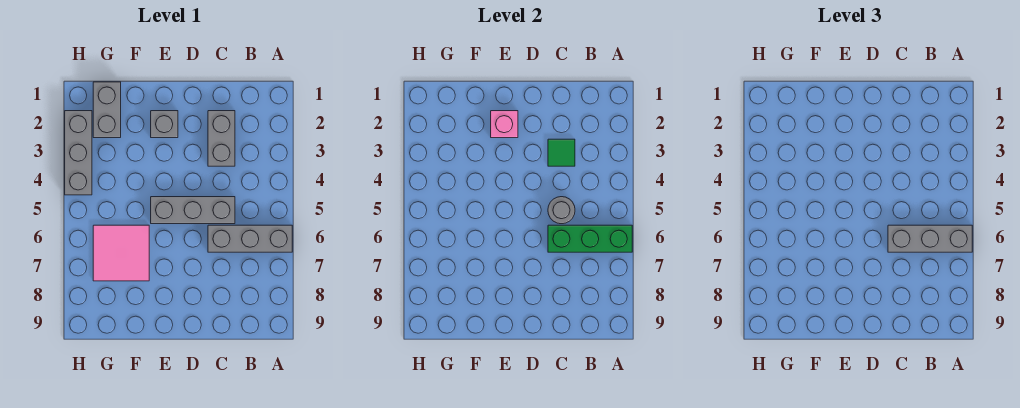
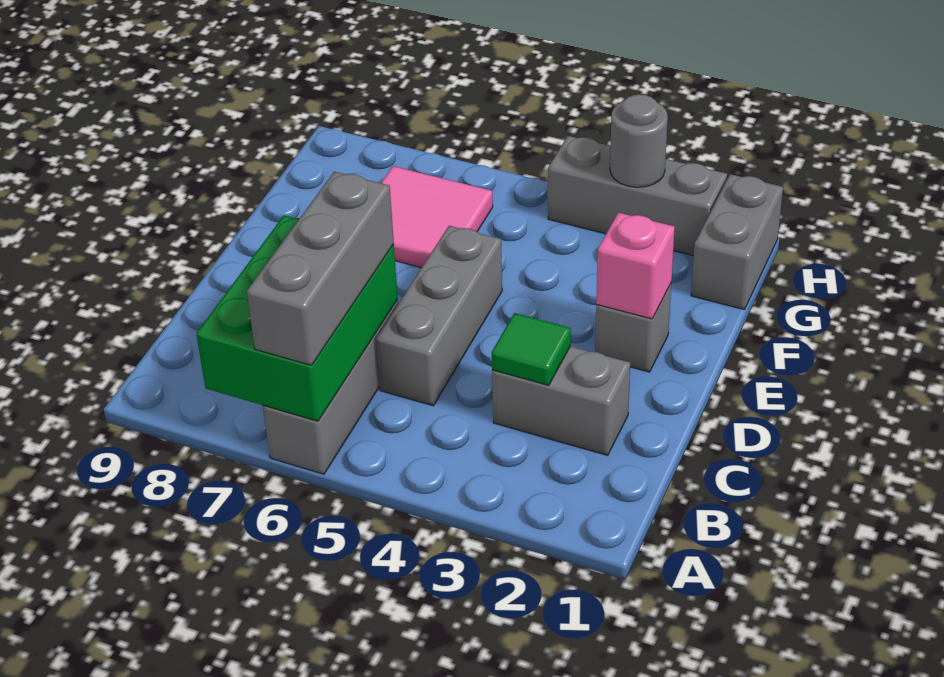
green brick A6:C6 level 2 -> green brick A6:C7 level 2
grey round brick C5 level 2 -> grey round brick H3 level 2
grey brick G1:G2 level 1 -> grey brick G1:H1 level 1

